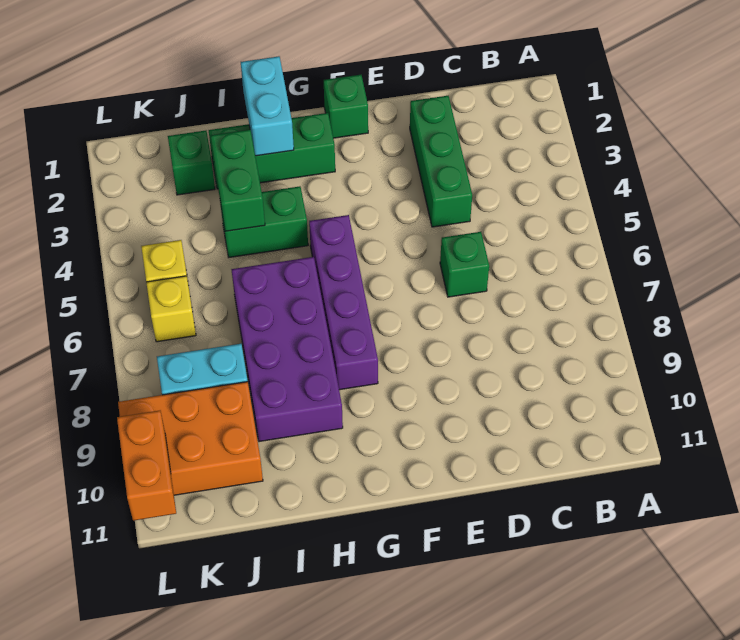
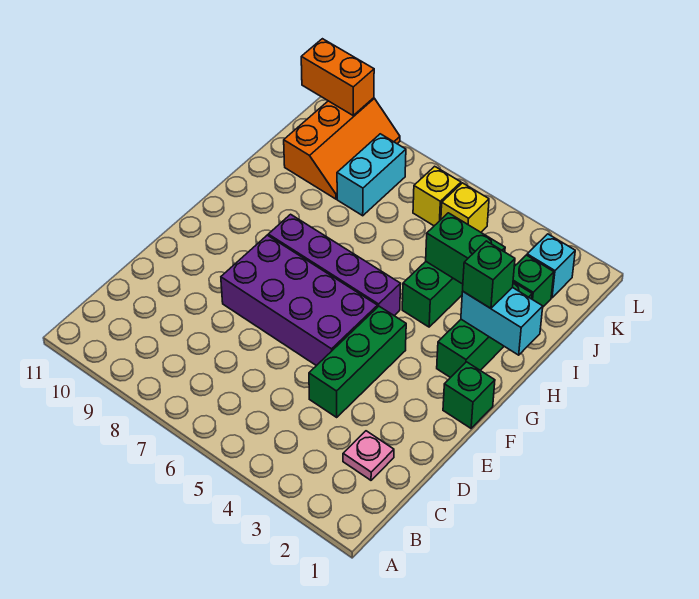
none -> pink plate C2 level 1
green brick D2:D4 level 1 -> green brick D4:F4 level 1
green brick D6 level 1 -> green brick H2 level 3
purple brick H6:I9 level 1 -> purple brick E5:F8 level 1
orange brick J9:L10 level 1 -> orange slope J9:L10 level 1 top 10
none -> cyan brick K2 level 1

